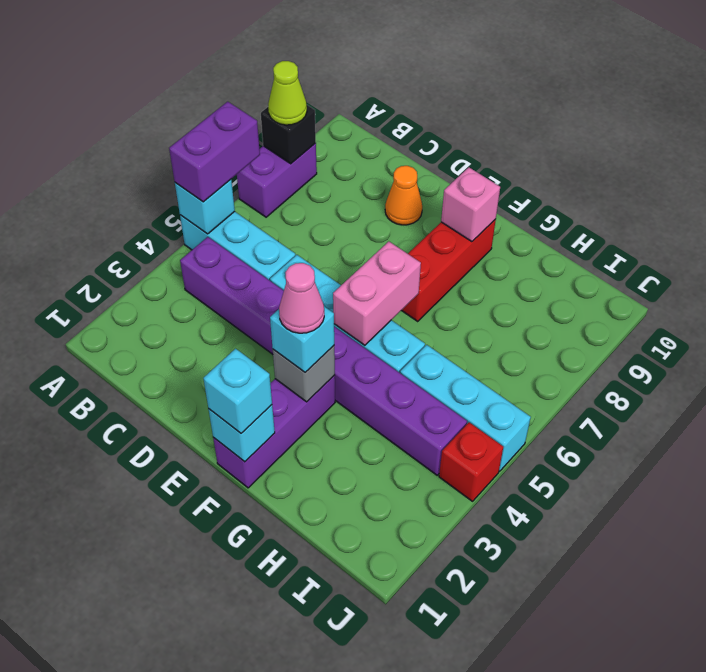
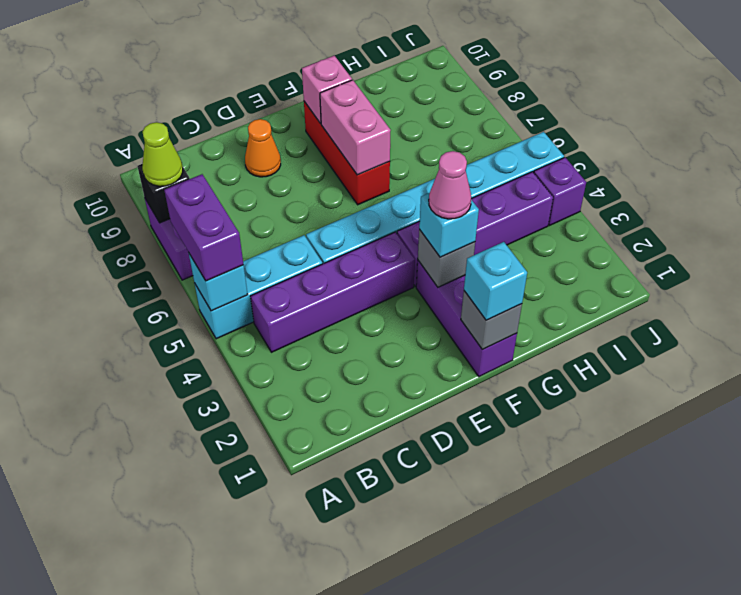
cyan brick F1 level 2 -> grey brick F1 level 2
pink brick F5:F6 level 2 -> pink brick F7:F8 level 2
red brick J4 level 1 -> purple brick J4 level 1

